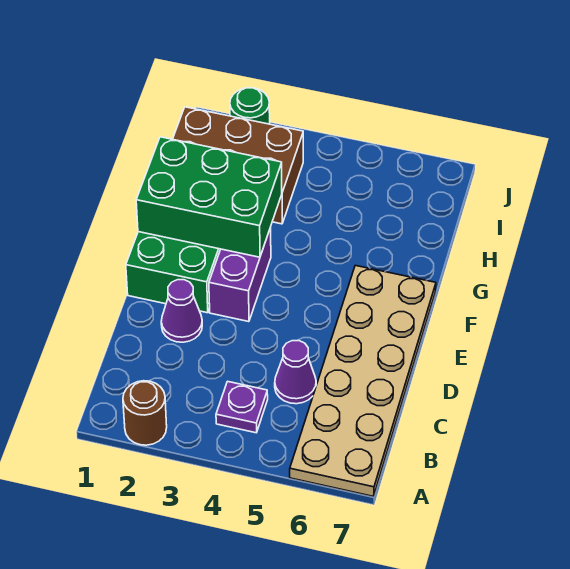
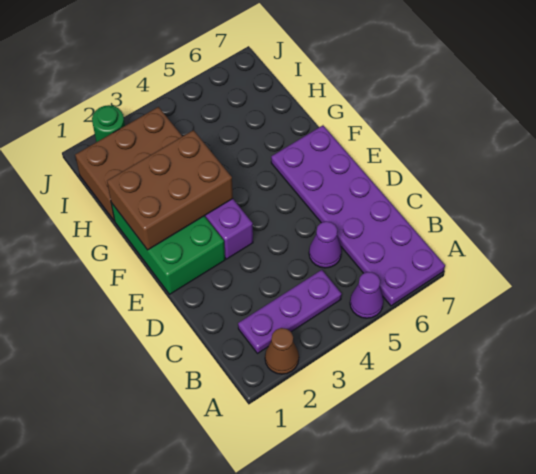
brown round brick A2 level 1 -> brown cone A2 level 1
tan plate A6:F7 level 1 -> purple plate A6:F7 level 1
purple plate B4 level 1 -> purple plate B2:B4 level 1
purple cone D2 level 1 -> purple cone A5 level 1
green brick F1:G3 level 2 -> brown brick F1:G3 level 2

